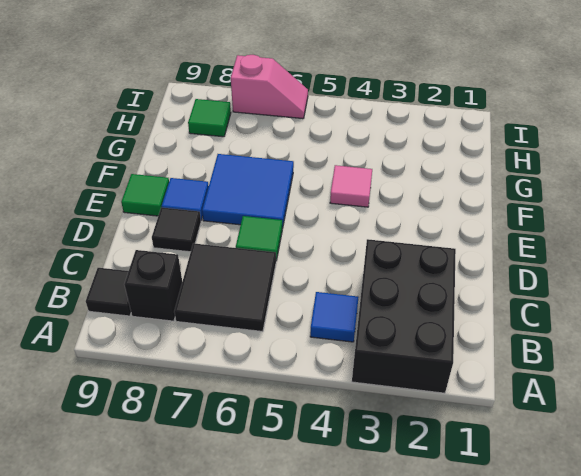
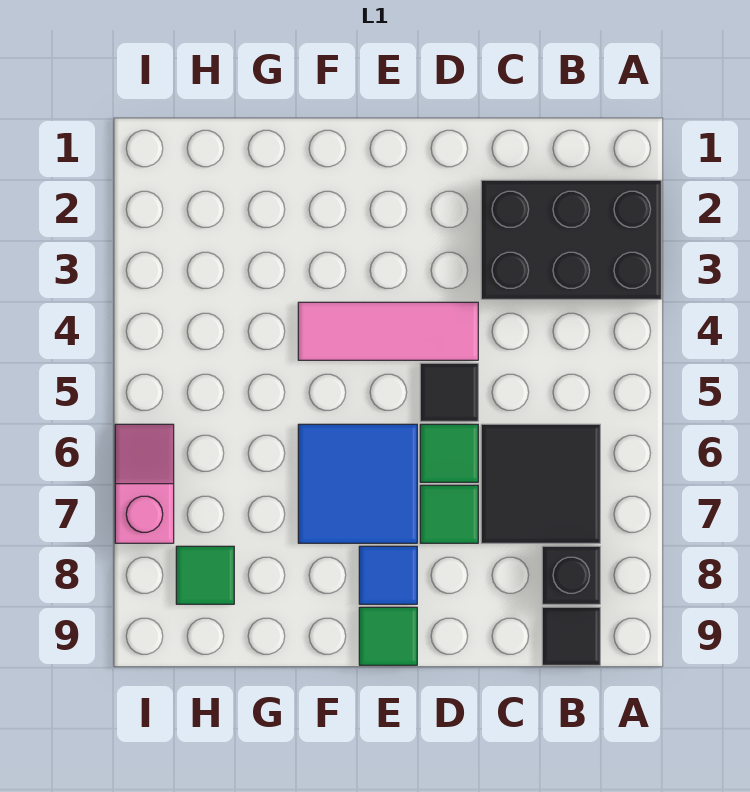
blue tile B4 level 1 -> none
none -> green tile D7 level 1
black tile D8 level 1 -> black tile D5 level 1
pink tile F4 level 1 -> pink tile D4:F4 level 1

